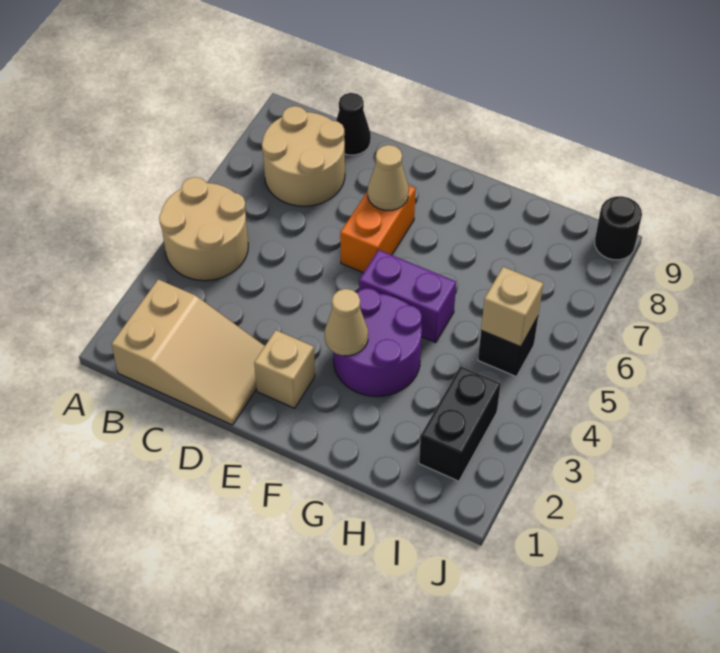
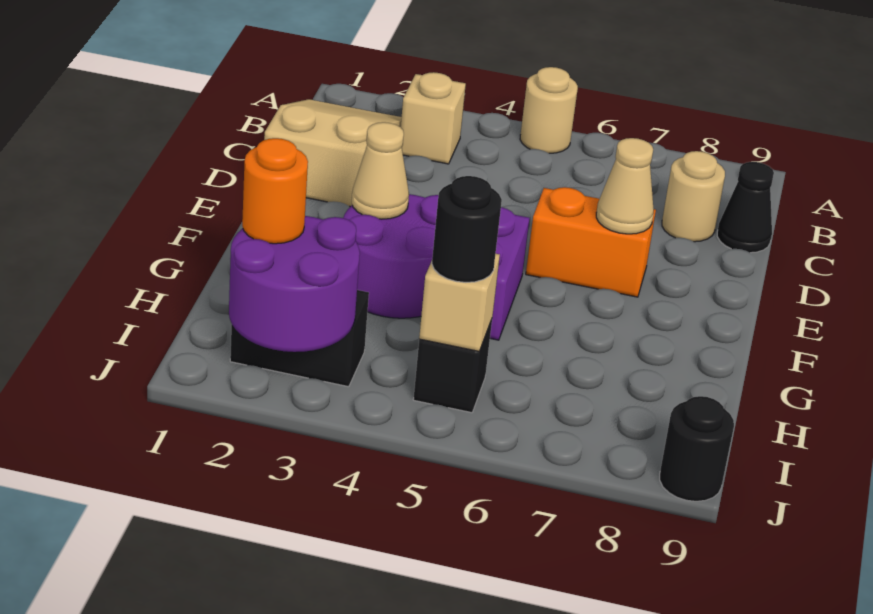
tan round brick A4:B5 level 1 -> tan round brick A5 level 1
tan slope B1:D2 level 1 top B -> tan slope B1:D2 level 1 top D
tan round brick B7:C8 level 1 -> tan round brick C8 level 1
tan brick E2 level 1 -> tan brick B3 level 1
none -> purple round brick I2:J3 level 2
none -> orange round brick I2 level 3
none -> black round brick I5 level 3

